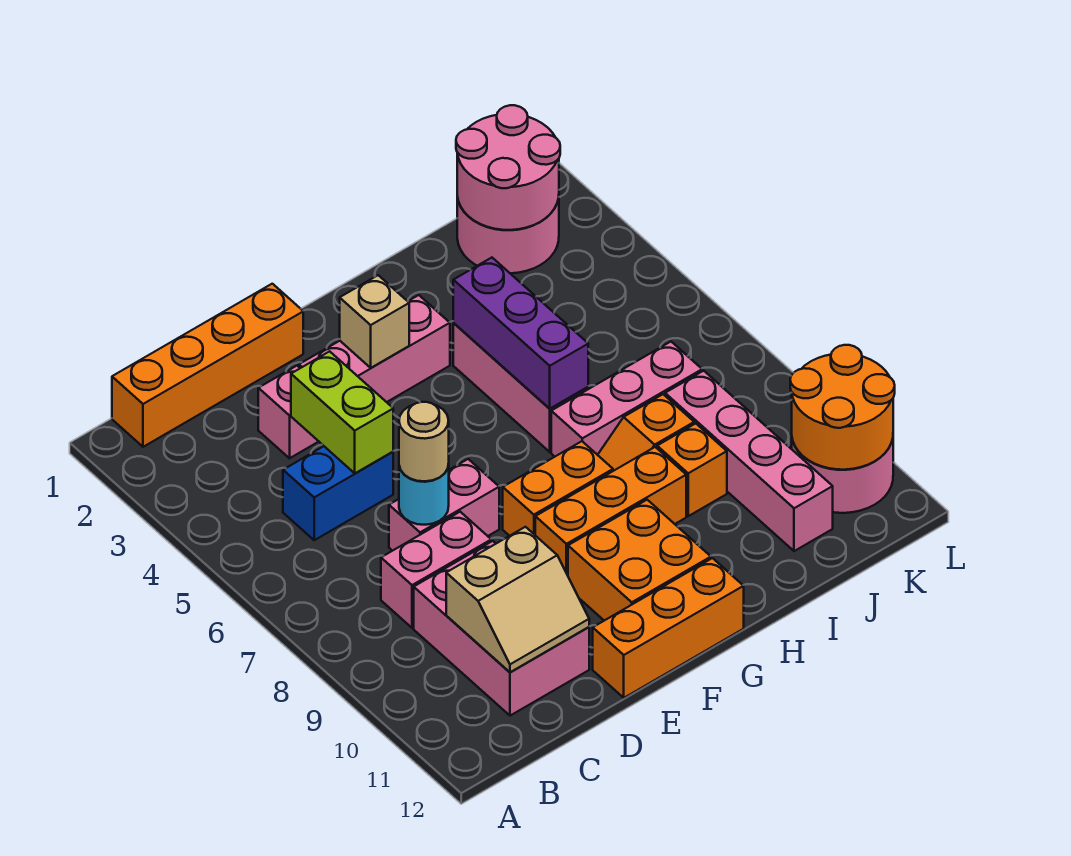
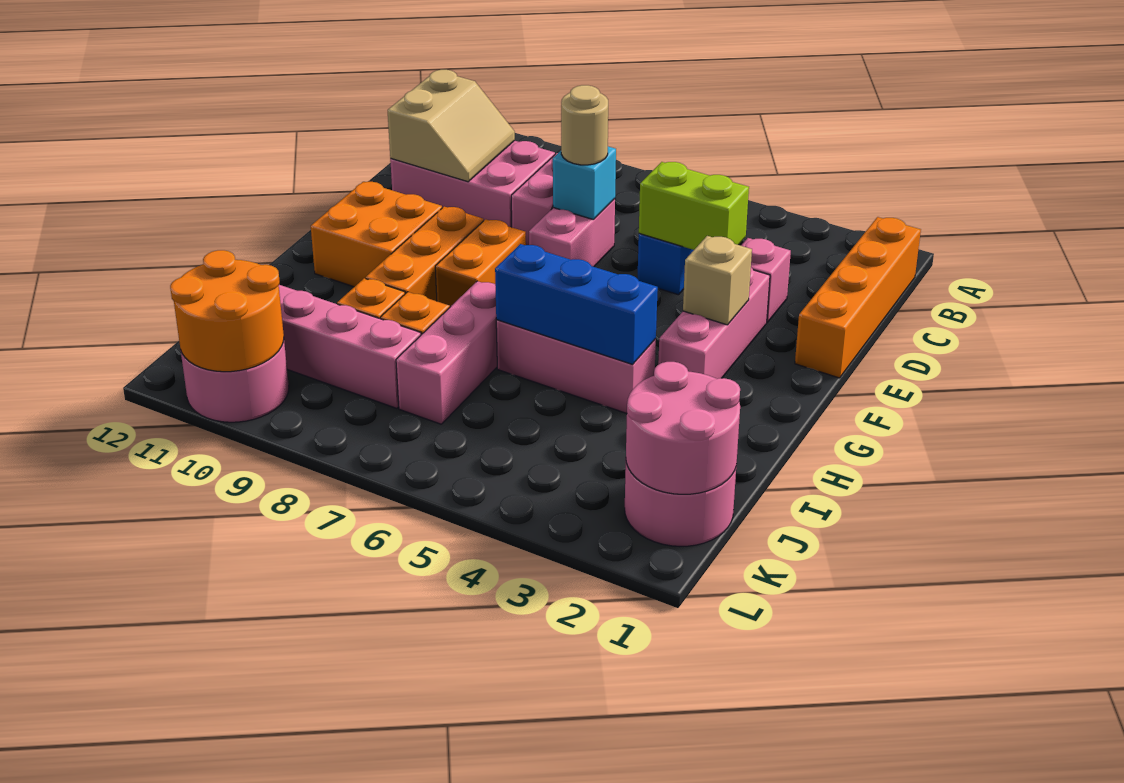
tan slope C10:D11 level 2 top 10 -> tan slope C10:D11 level 2 top 11
cyan round brick D7 level 2 -> cyan brick D7 level 2
orange brick E12:G12 level 1 -> none
purple brick H4:H6 level 2 -> blue brick H4:H6 level 2

